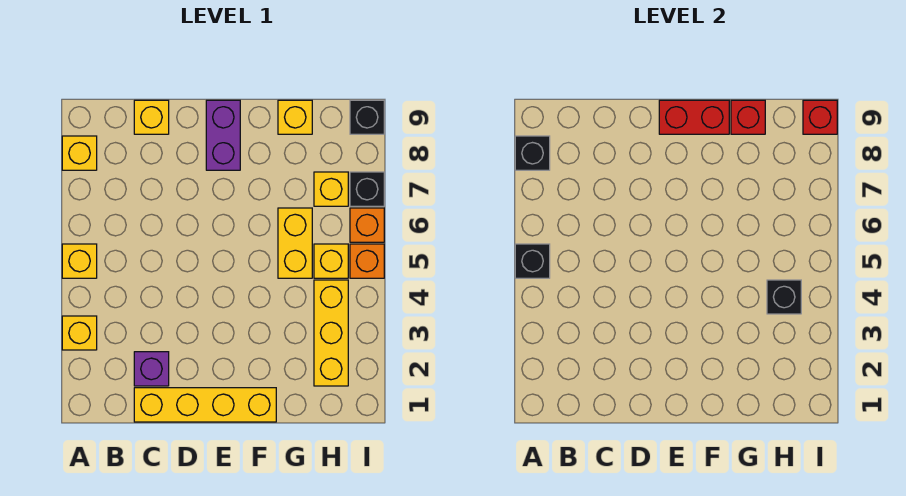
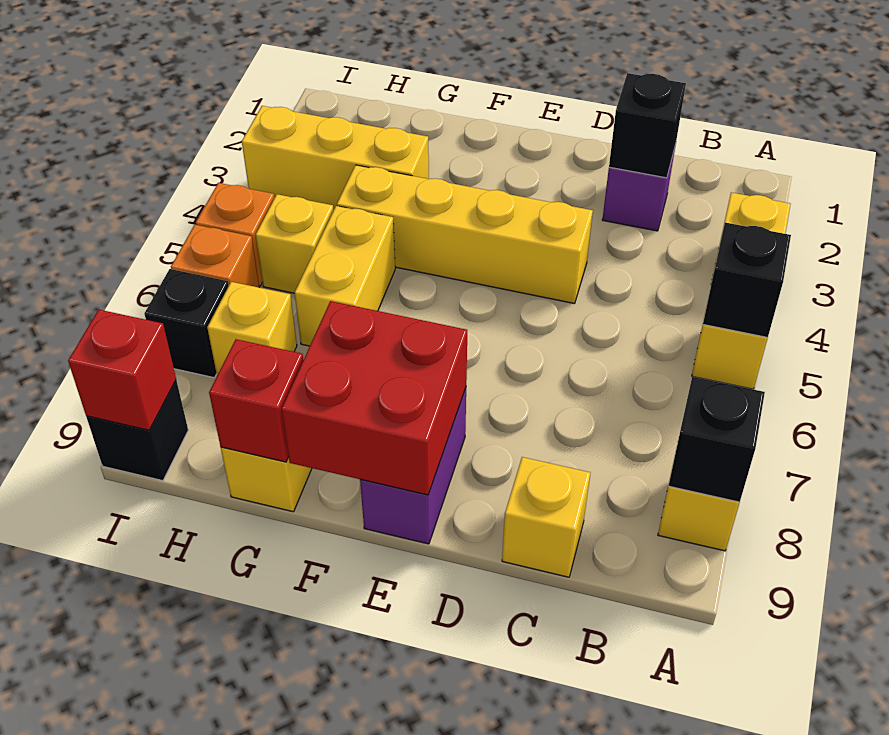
yellow brick C1:F1 level 1 -> yellow brick D4:G4 level 1
red brick E9:F9 level 2 -> red brick E8:F9 level 2
yellow brick H2:H4 level 1 -> yellow brick G3:I3 level 1
black brick H4 level 2 -> black brick C2 level 2

